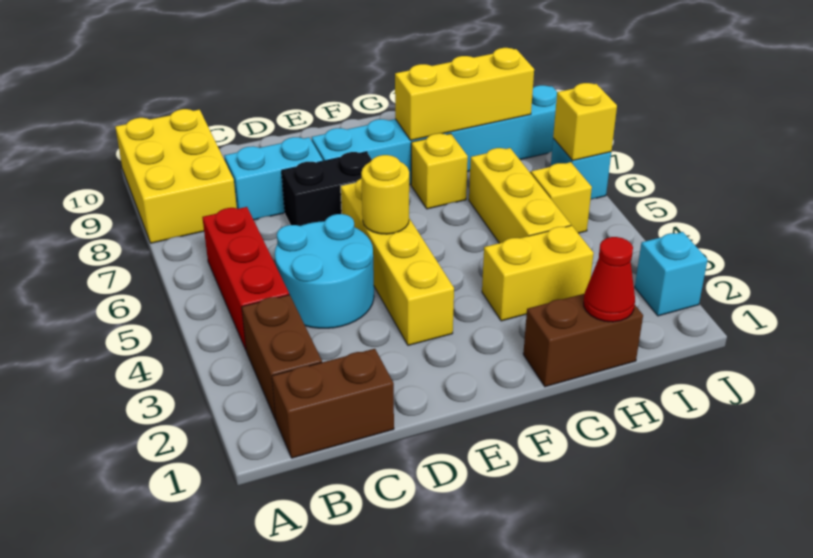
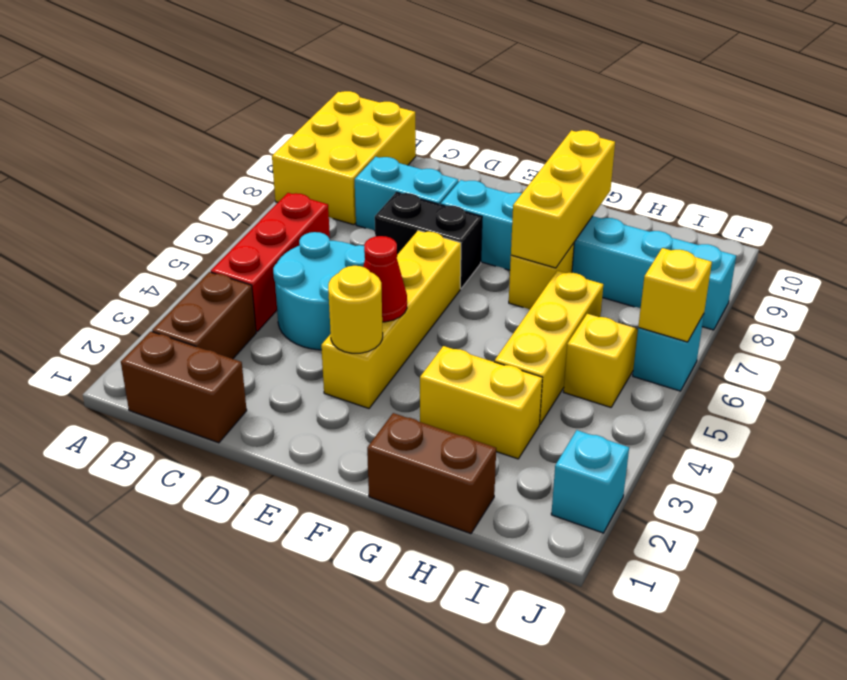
yellow round brick E5 level 2 -> yellow round brick E3 level 2
yellow brick G8:I8 level 2 -> yellow brick G7:G9 level 2
red cone H1 level 2 -> red cone E4 level 2

